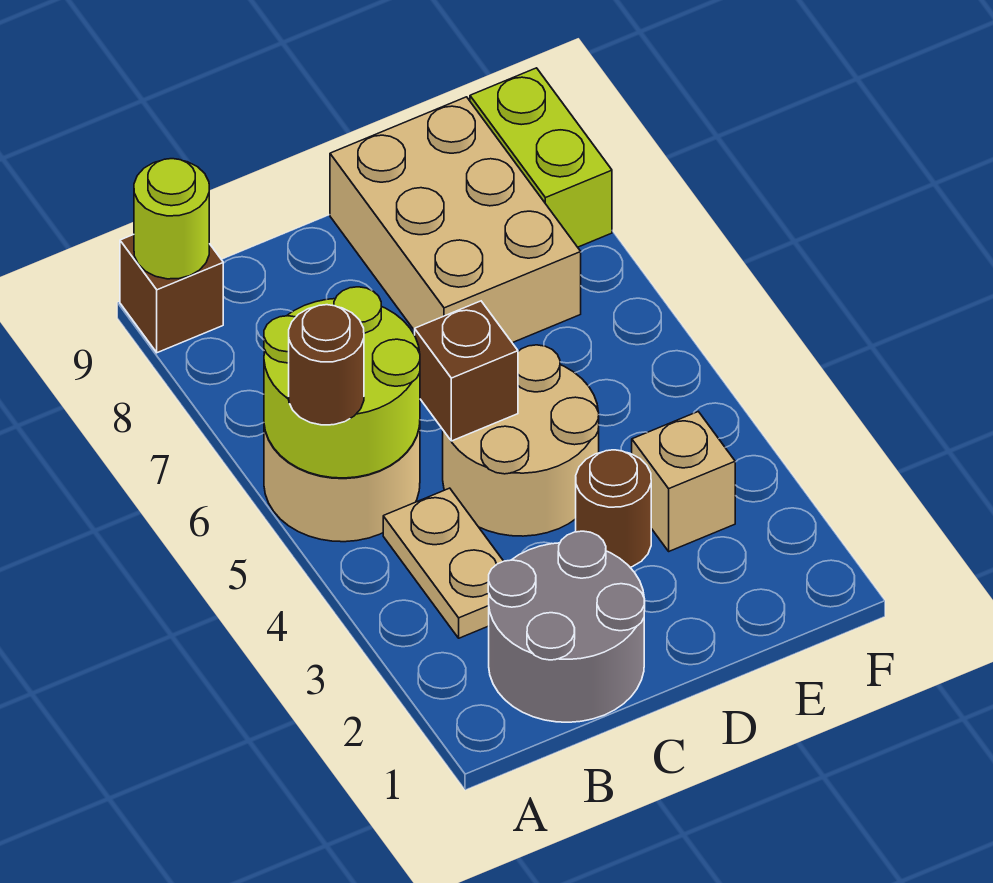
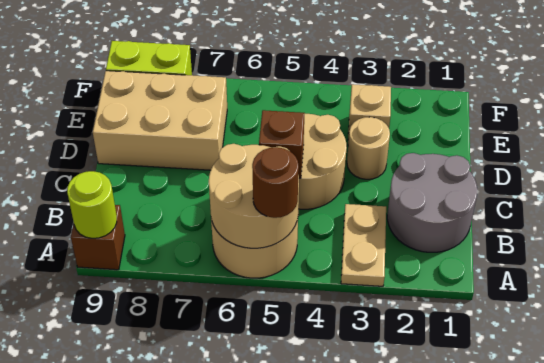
lime round brick A5:B6 level 2 -> tan round brick A5:B6 level 2
tan plate B3:B4 level 1 -> tan plate A3:B3 level 1
brown round brick D3 level 1 -> tan round brick D3 level 1

